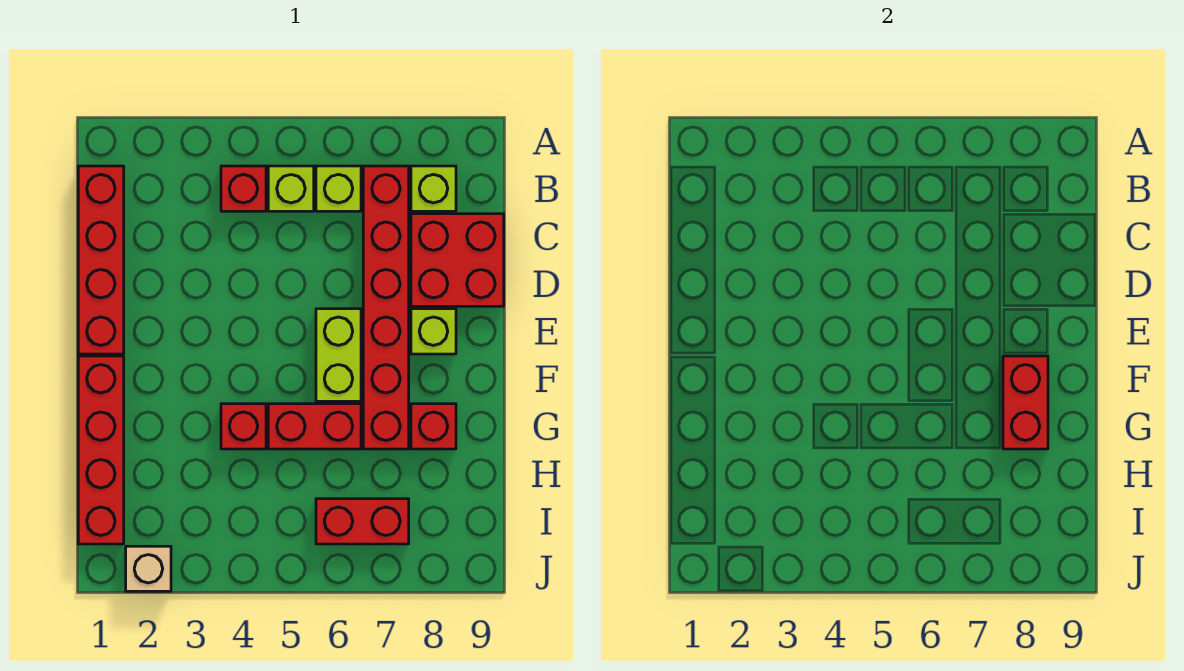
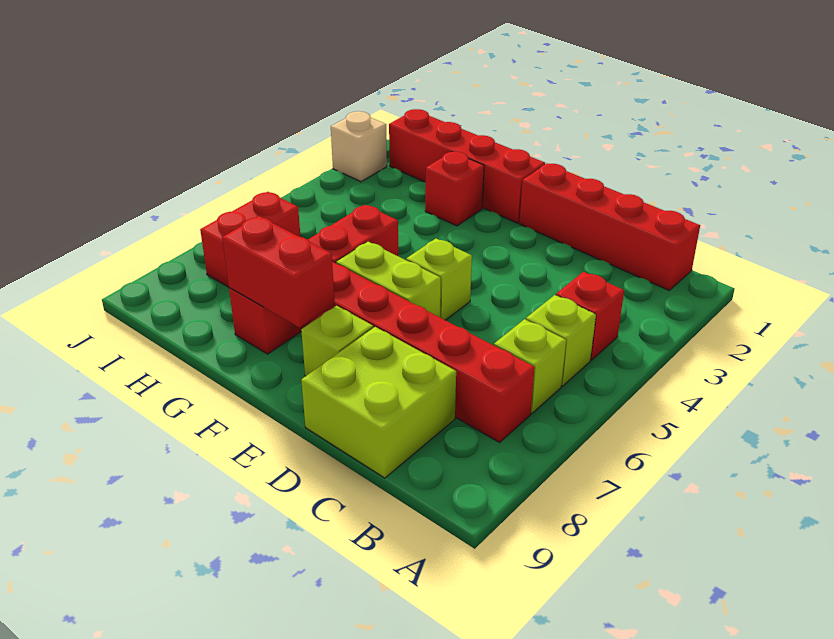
lime brick B8 level 1 -> lime brick E5 level 1
red brick C8:D9 level 1 -> lime brick C8:D9 level 1
red brick G4 level 1 -> red brick G2 level 1

